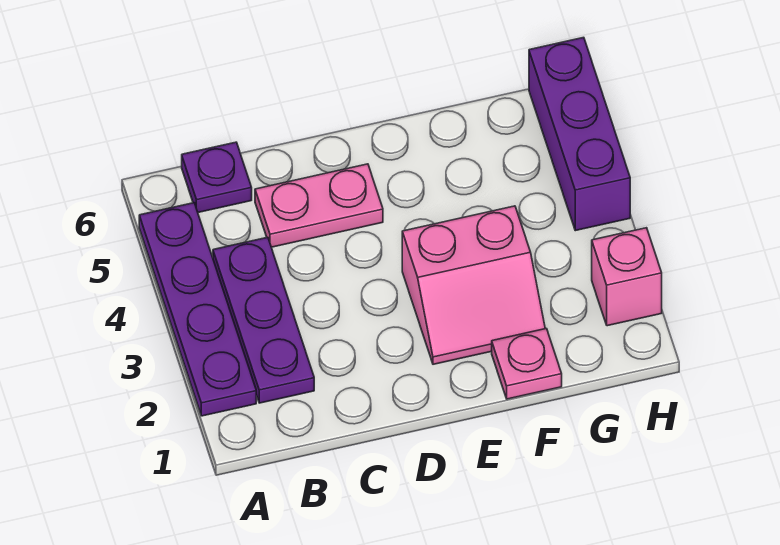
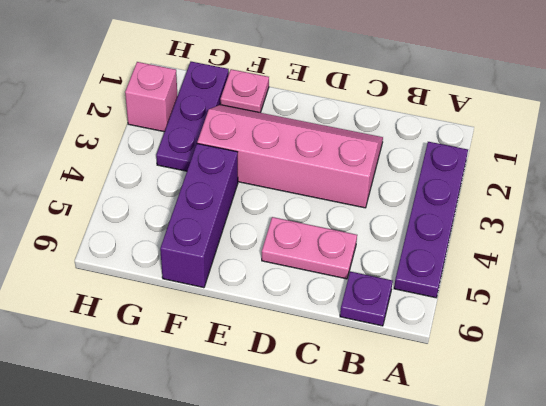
purple plate B2:B4 level 1 -> purple plate G1:G3 level 1
pink slope E2:F3 level 1 top 3 -> pink slope C2:F3 level 1 top 3
purple brick H4:H6 level 1 -> purple brick F4:F6 level 1

